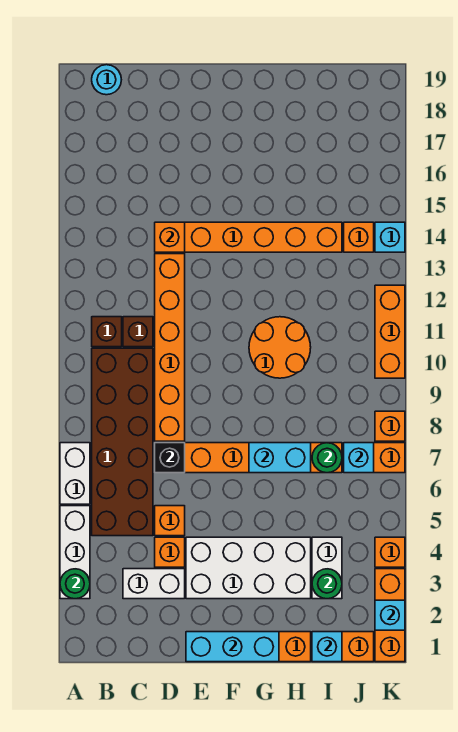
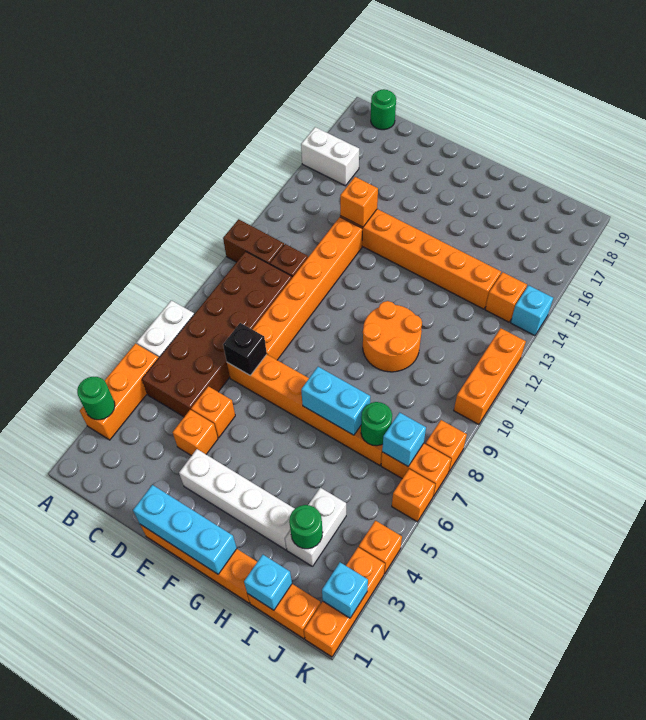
white brick A3:A5 level 1 -> orange brick A3:A5 level 1
brown brick B11 level 1 -> brown brick A11:B11 level 1
cyan round brick B19 level 1 -> green round brick B19 level 1
white brick C3:D3 level 1 -> white brick A16:B16 level 1
white brick E3:H4 level 1 -> white brick E3:H3 level 1
none -> orange brick K6 level 1

